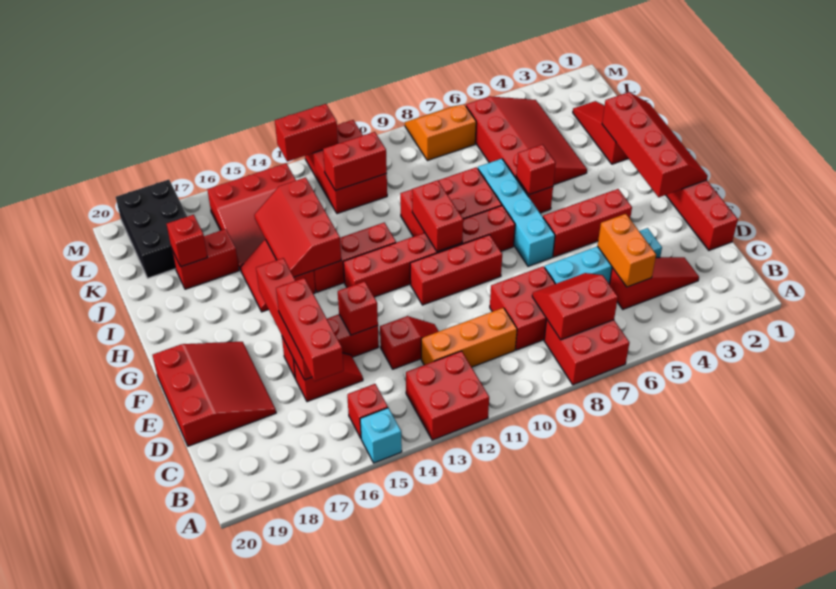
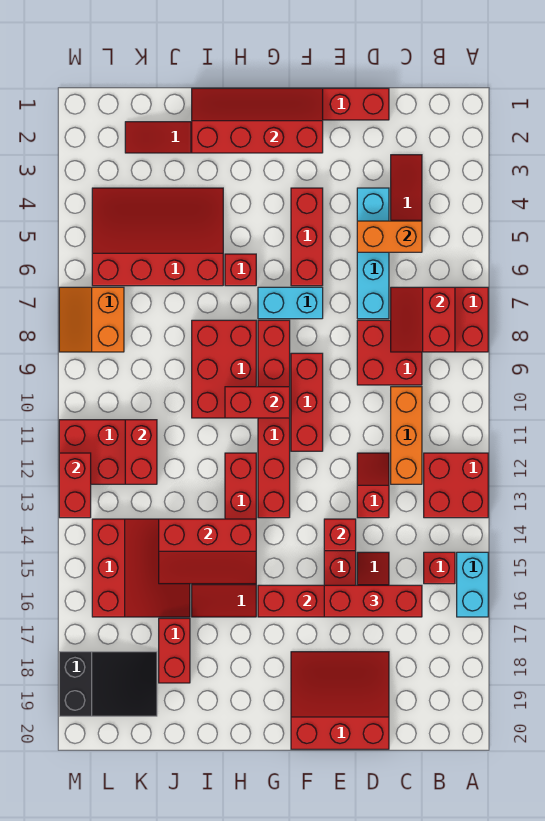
cyan brick A15 level 1 -> cyan brick A15:A16 level 1
cyan brick F7:I7 level 1 -> cyan brick F7:G7 level 1
red brick H6 level 2 -> none
red brick J18 level 2 -> none
black brick K18:M19 level 1 -> black slope K18:M19 level 1 top M

